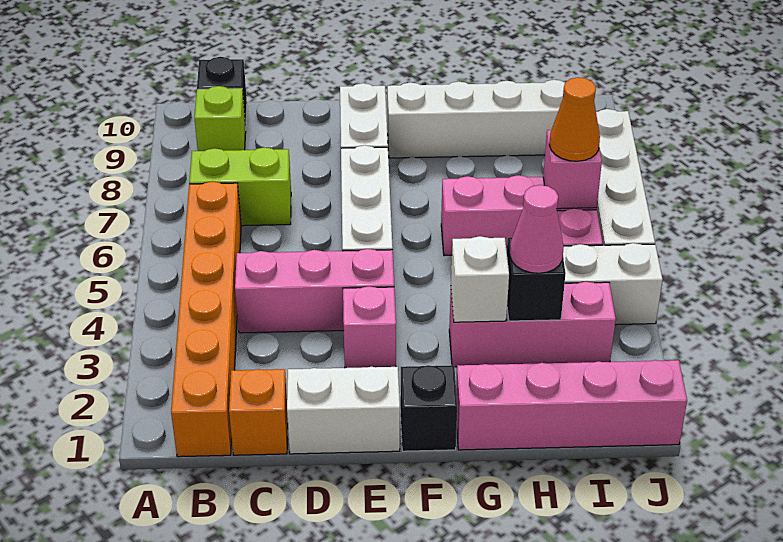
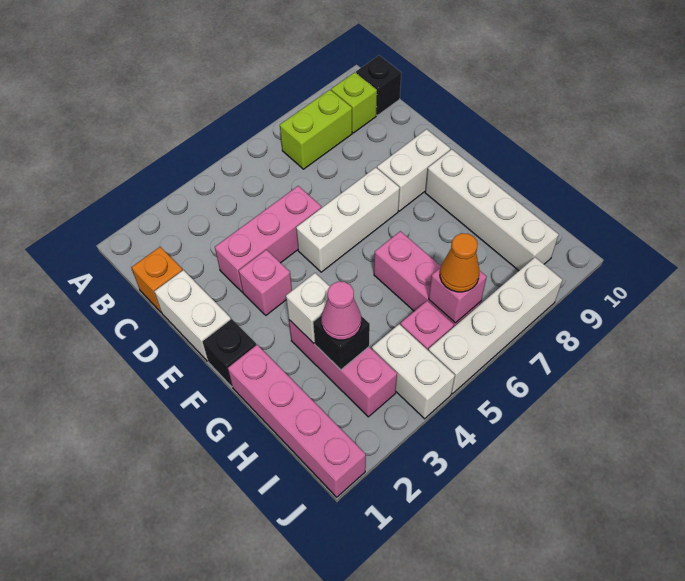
orange brick B1:B6 level 1 -> none
lime brick B7:C7 level 1 -> lime brick B7:B8 level 1
pink brick C4:E4 level 1 -> pink brick D3:D5 level 1

